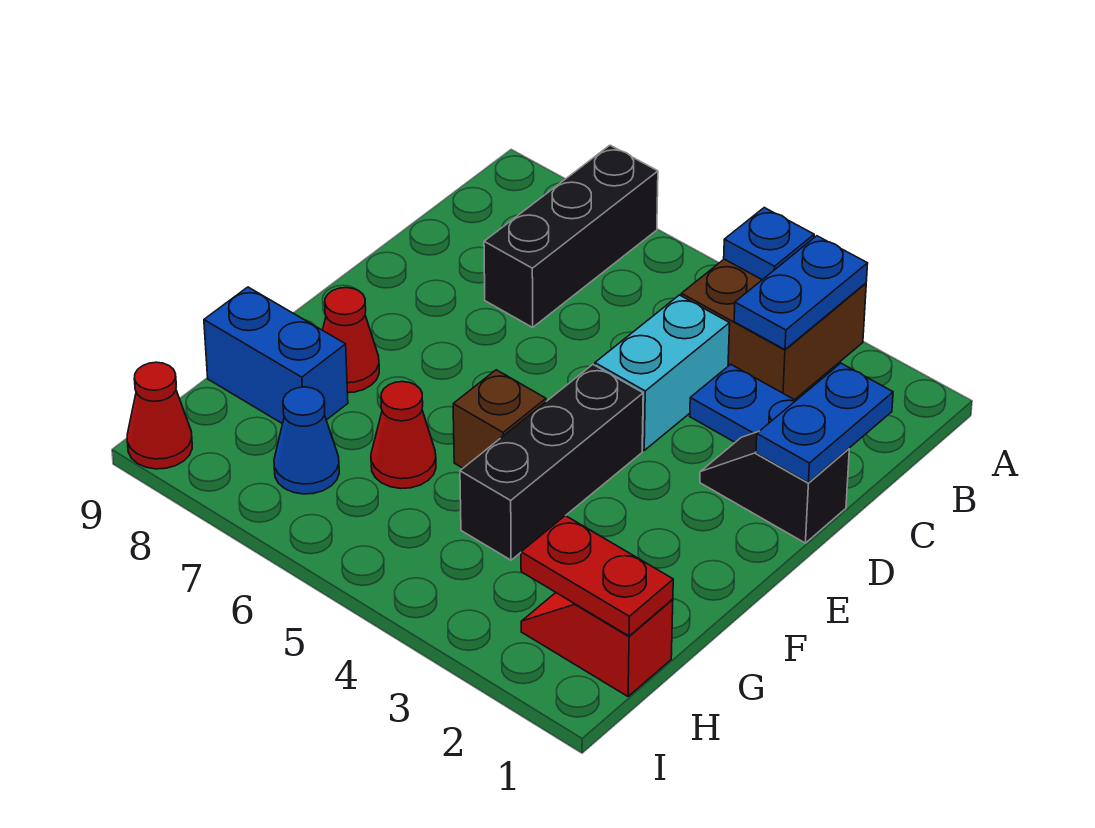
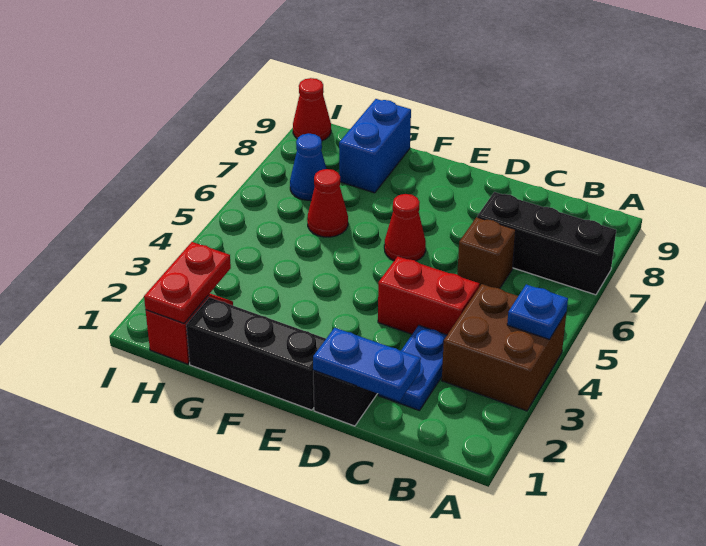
blue plate A3:B3 level 2 -> none
cyan brick C4:D4 level 1 -> red brick C4:D4 level 1
black brick E4:G4 level 1 -> black brick E1:G1 level 1
brown brick F5 level 1 -> brown brick C6 level 1
red cone F8 level 1 -> red cone E6 level 1

